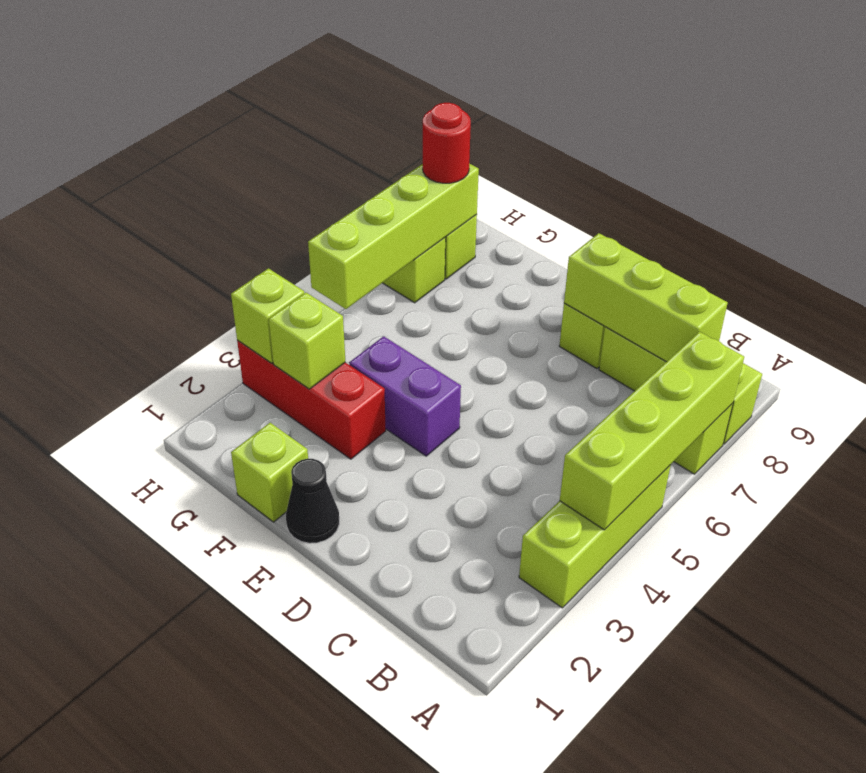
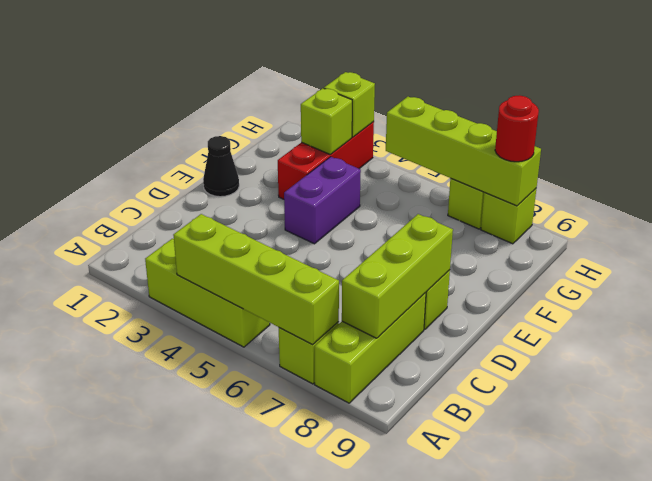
lime brick F1 level 1 -> none

